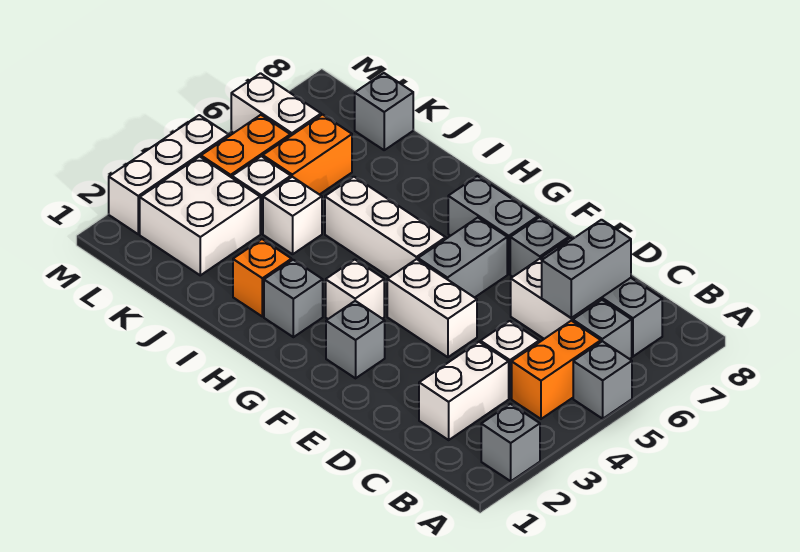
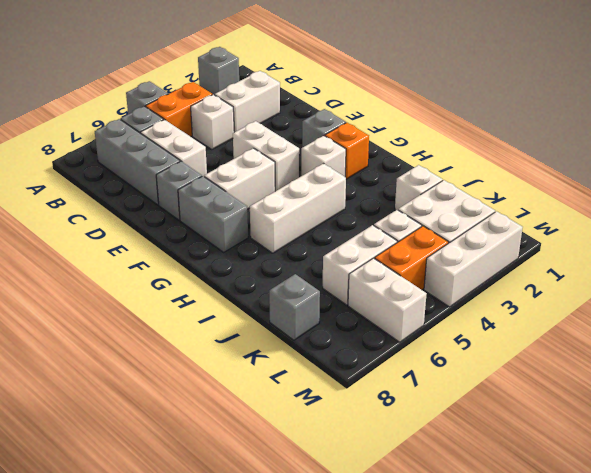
grey brick C6:C7 level 2 -> none
grey brick F5:F6 level 1 -> white brick F5:F6 level 1
white brick G5:I5 level 1 -> white brick H4:H6 level 1
grey brick H2 level 1 -> none
orange brick I2 level 1 -> orange brick G2 level 1
white brick J4 level 1 -> white brick J2 level 1
orange brick K5:K6 level 1 -> white brick K5:K6 level 1

